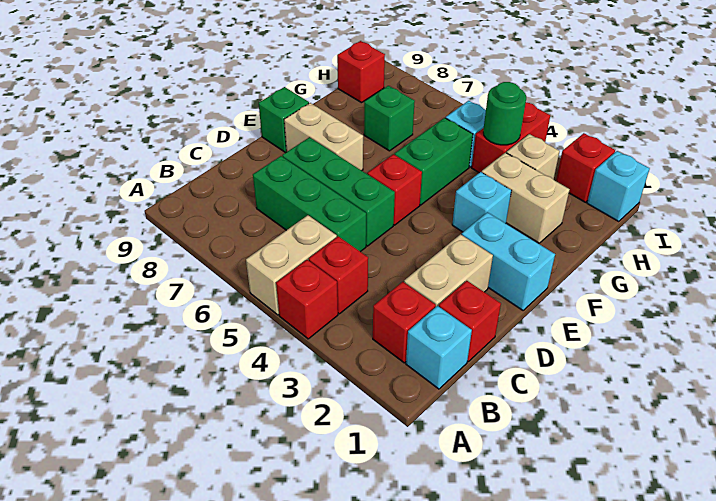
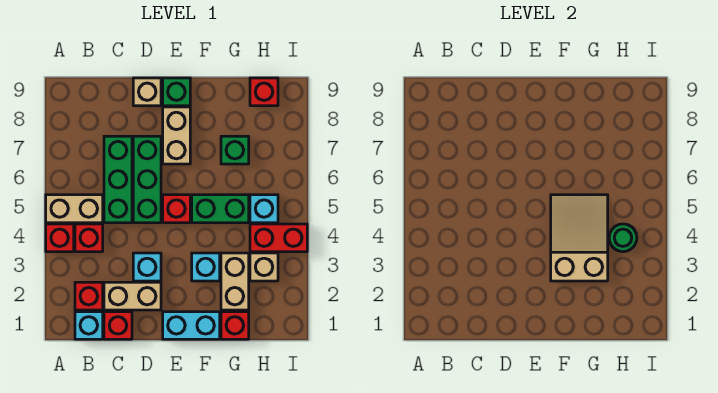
none -> tan brick D9 level 1
cyan brick E1:E2 level 1 -> cyan brick E1:F1 level 1
none -> tan slope F3:G5 level 2 top 3
cyan brick I1 level 1 -> cyan brick D3 level 1
red brick I2 level 1 -> red brick G1 level 1

